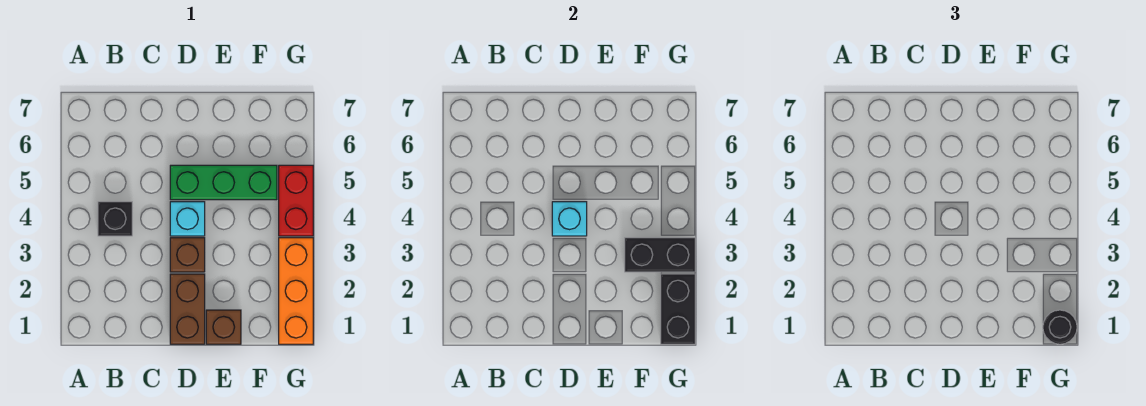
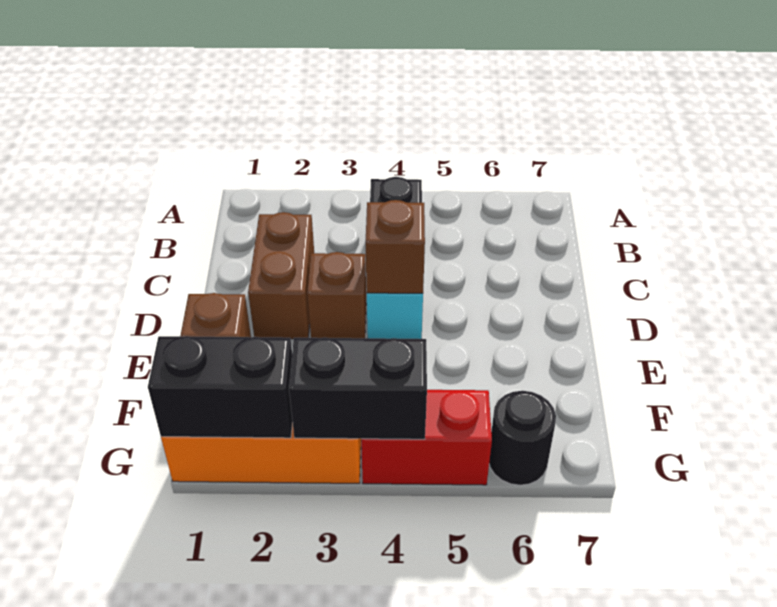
brown brick D1:D2 level 1 -> brown brick C2:D2 level 1
cyan brick D4 level 2 -> brown brick D4 level 2
green brick D5:F5 level 1 -> none
black brick F3:G3 level 2 -> black brick G3:G4 level 2
black round brick G1 level 3 -> black round brick G6 level 1

